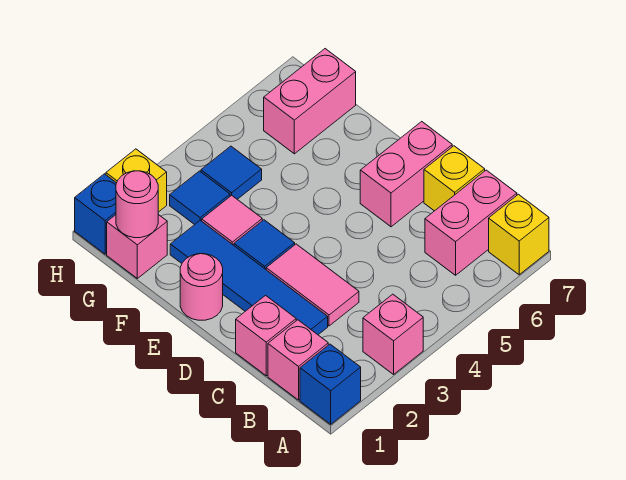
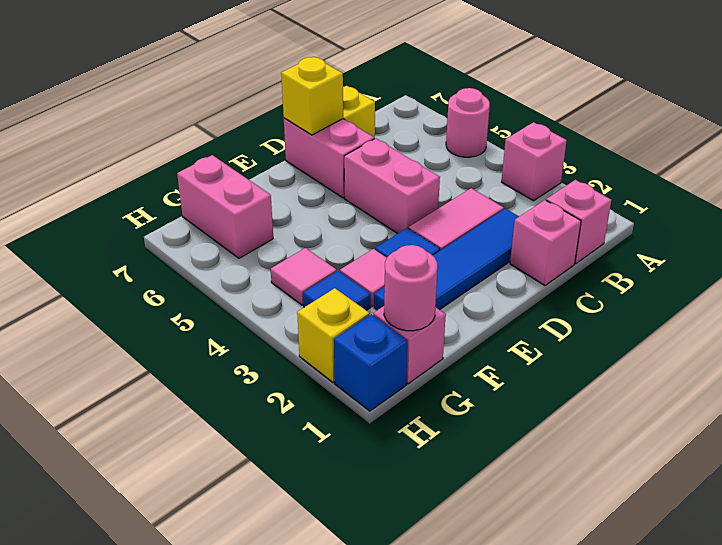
blue brick A1 level 1 -> none
yellow brick A7 level 1 -> yellow brick D7 level 2
pink brick B6:B7 level 1 -> pink brick D4:D5 level 1
pink round brick E1 level 1 -> pink round brick A5 level 1
blue tile G4 level 1 -> pink tile G4 level 1

